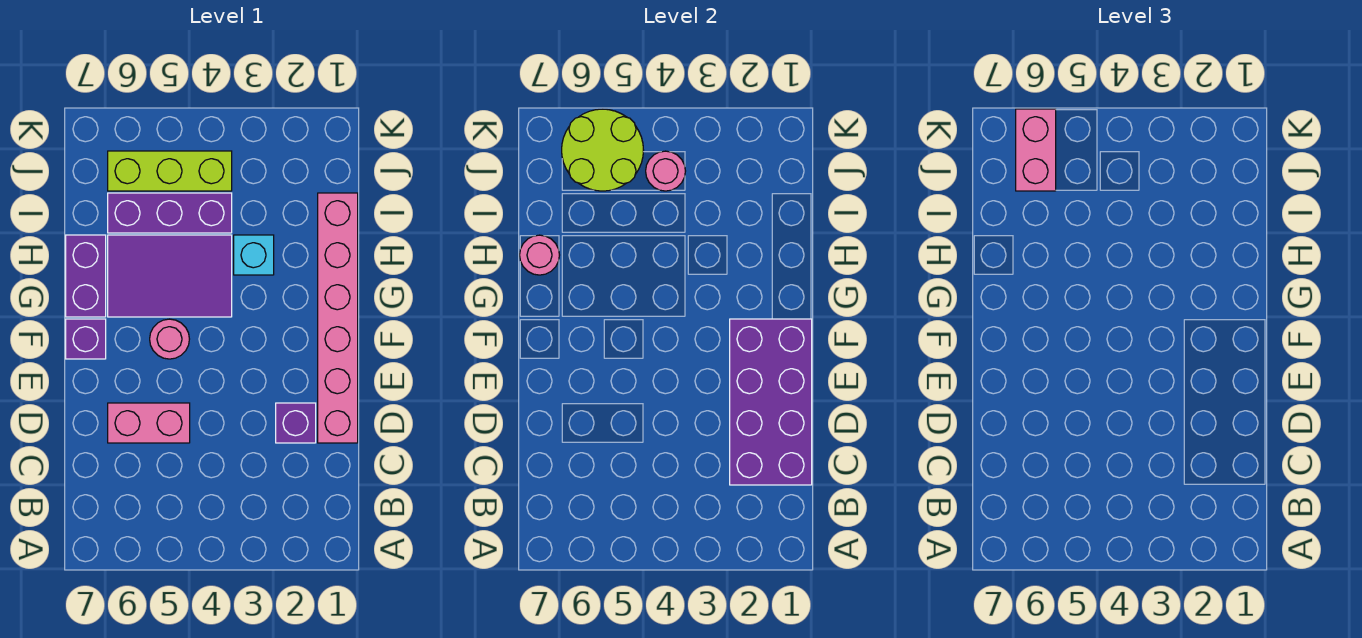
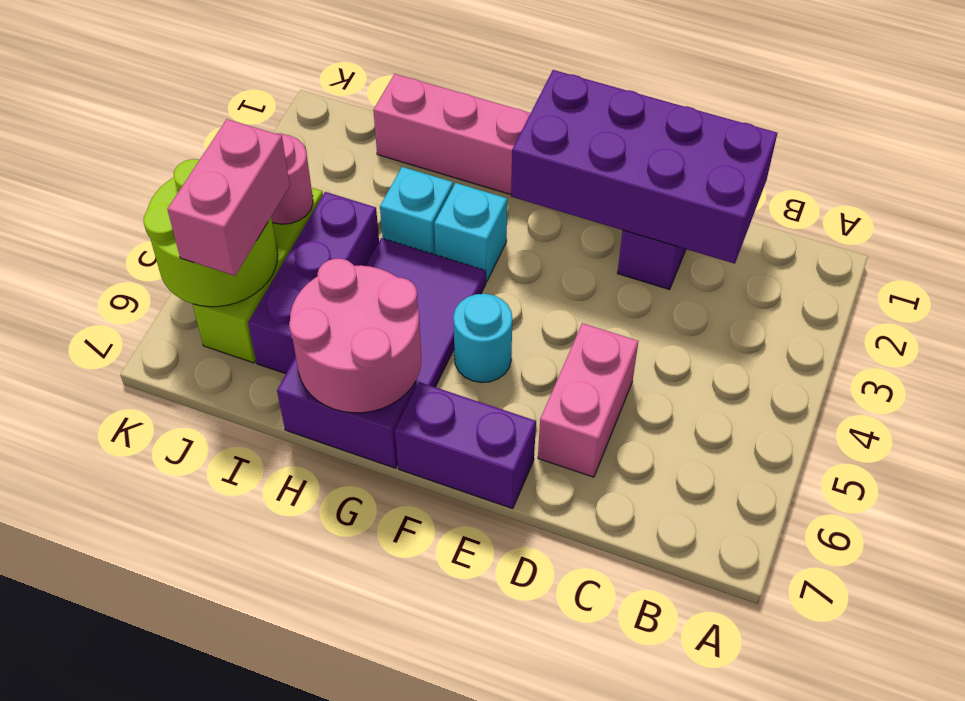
pink round brick F5 level 1 -> cyan round brick F5 level 1
purple brick F7 level 1 -> purple brick E7:F7 level 1
none -> cyan brick G3 level 1
pink round brick H7 level 2 -> pink round brick G6:H7 level 2
pink brick J6:K6 level 3 -> pink brick J5:J6 level 3

